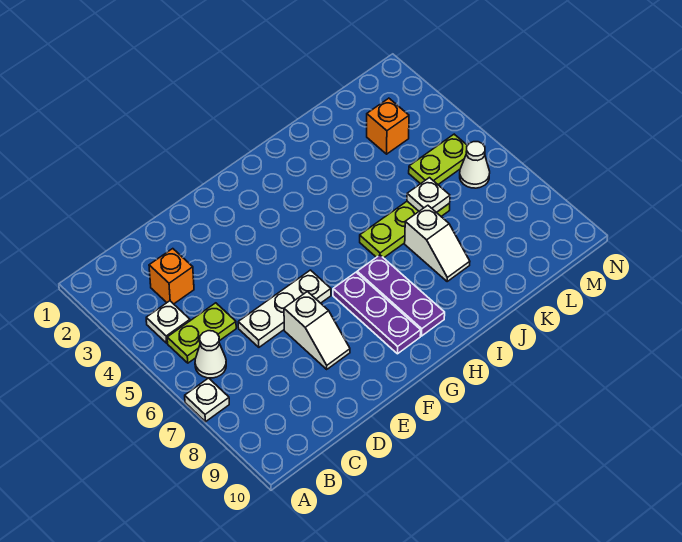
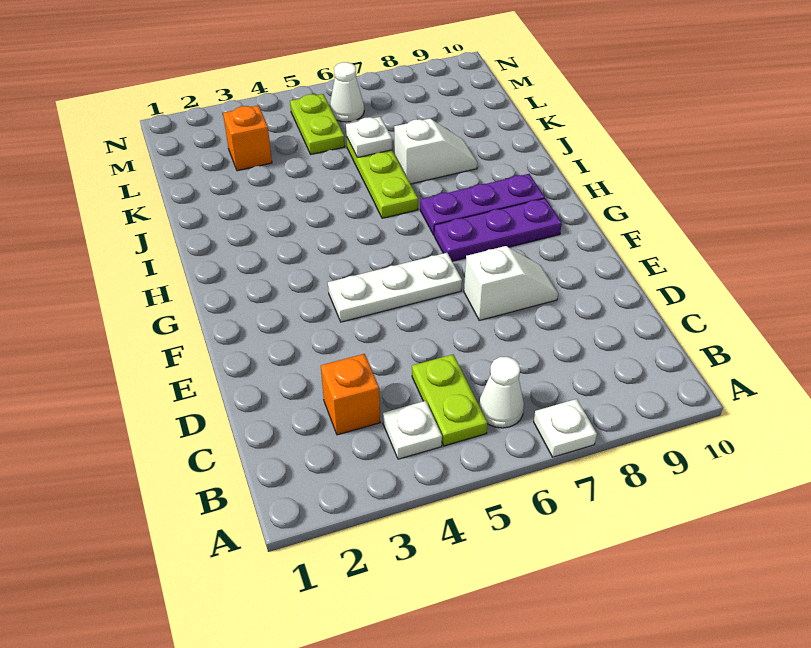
white plate D6:F6 level 1 -> white plate F4:F6 level 1

